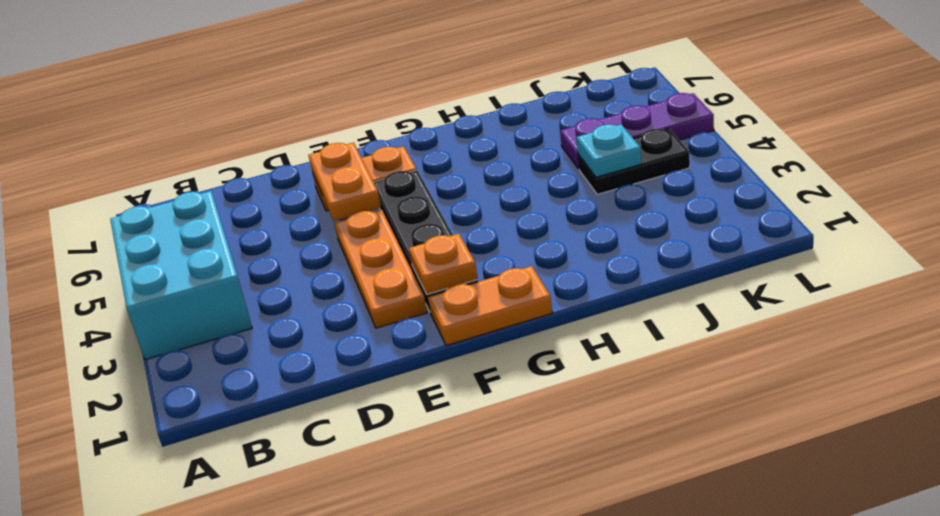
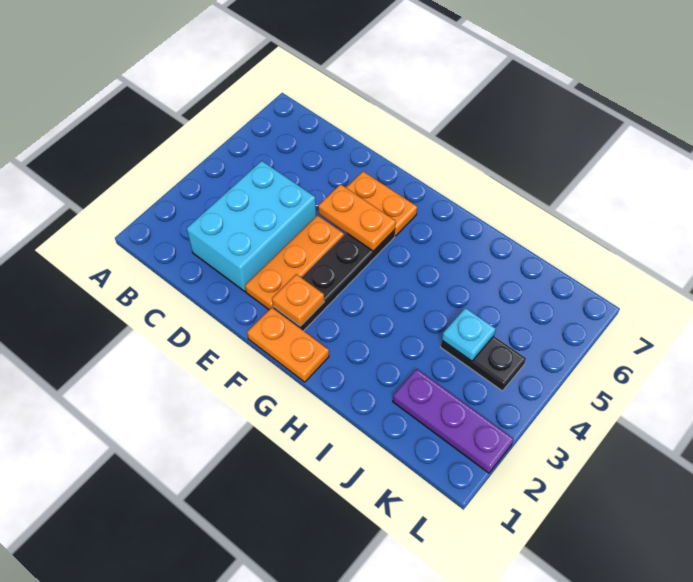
cyan brick A3:B5 level 1 -> cyan brick C2:D4 level 1
orange plate E5:E6 level 2 -> orange plate E5:F5 level 2
purple plate J5:L5 level 1 -> purple plate J2:L2 level 1

